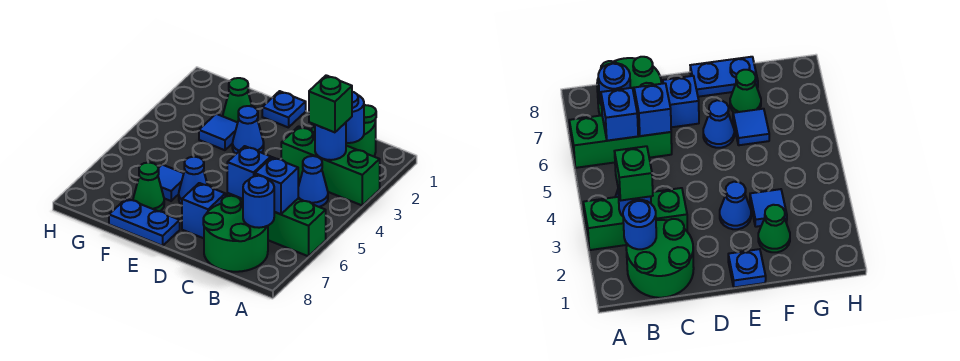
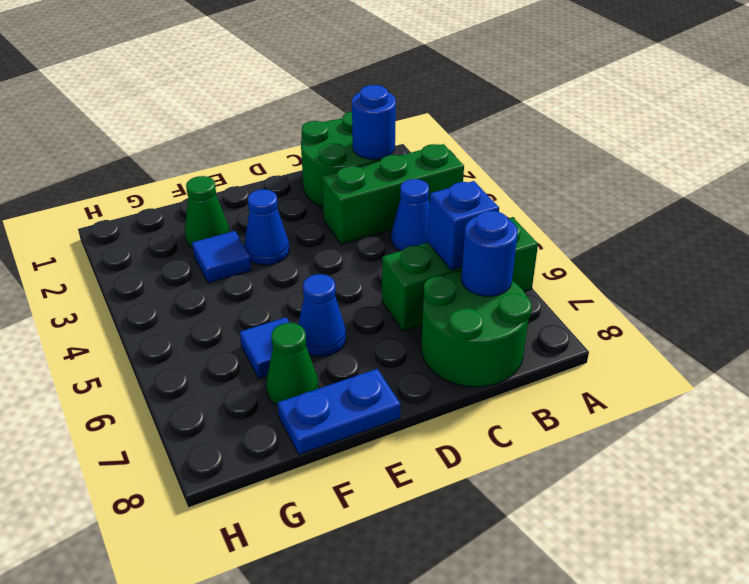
blue round brick B3 level 2 -> none
green brick B3 level 3 -> none
blue brick C6 level 2 -> none
blue brick D7 level 1 -> none
blue plate E1 level 1 -> none

